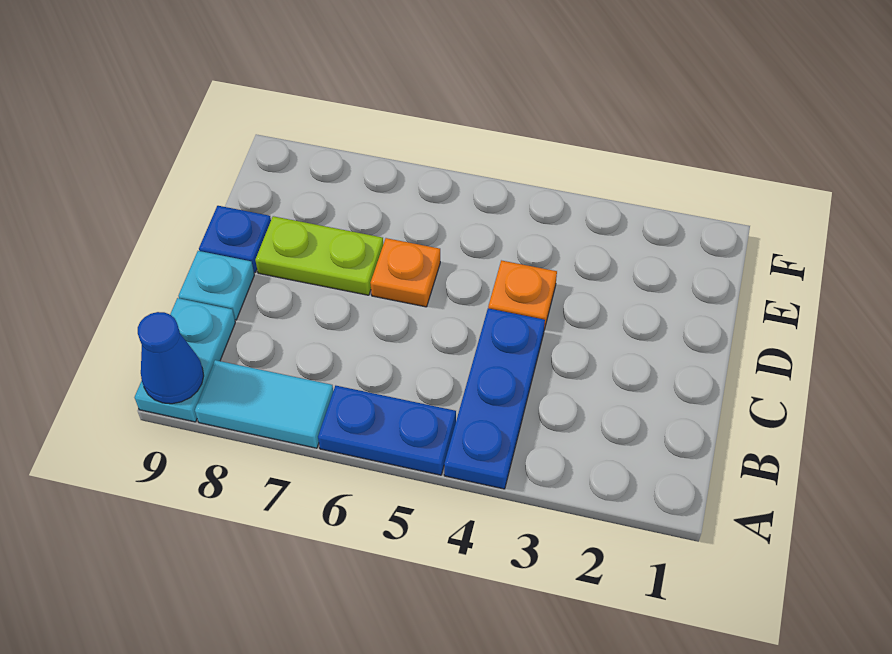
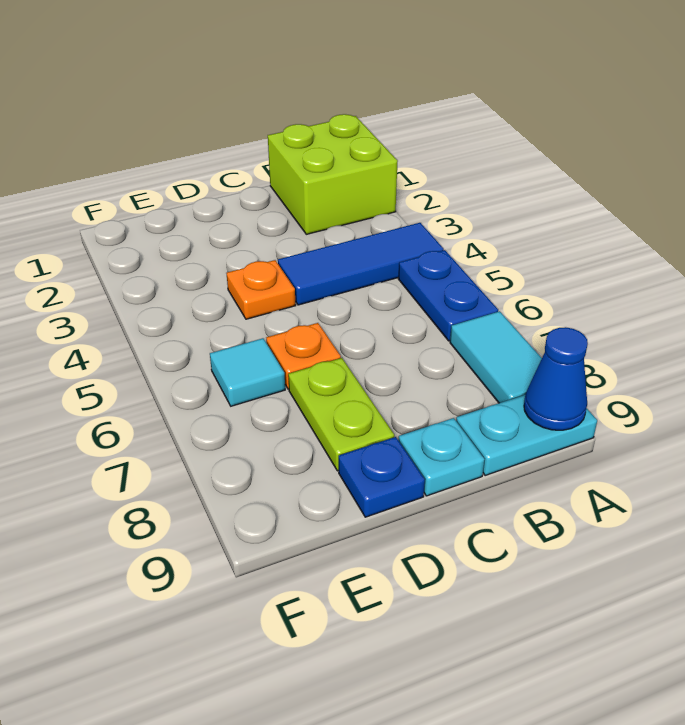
none -> lime brick A1:B2 level 1
blue plate A4:C4 level 1 -> blue tile A4:C4 level 1
none -> cyan tile E6 level 1

